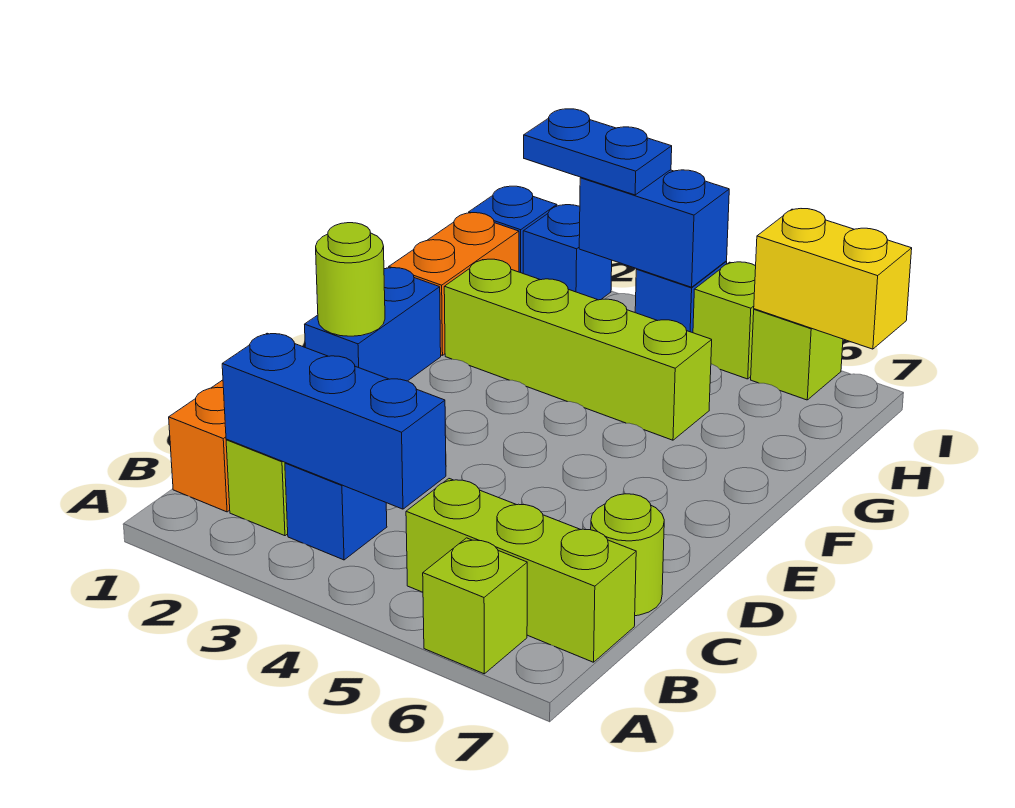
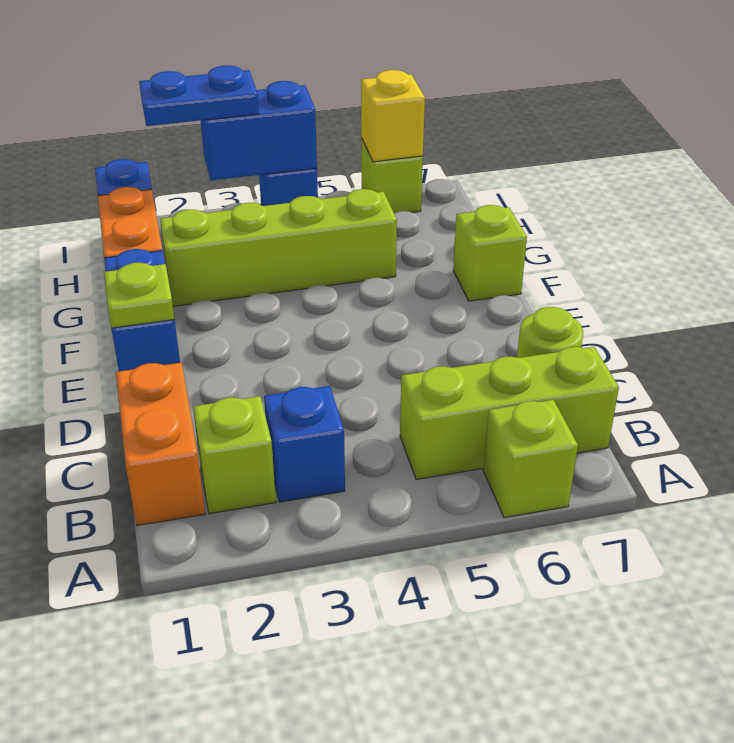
blue brick B2:B4 level 2 -> none
lime round brick E1 level 2 -> lime plate E1 level 2
blue brick I2 level 1 -> none
lime brick I5 level 1 -> lime brick F7 level 1
yellow brick I6:I7 level 2 -> yellow brick I6 level 2

